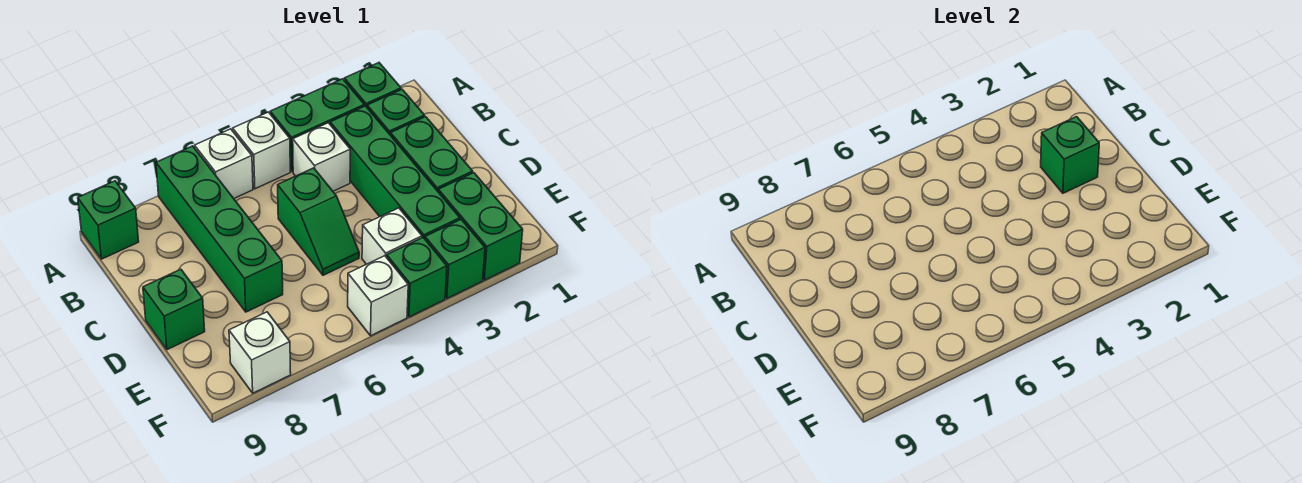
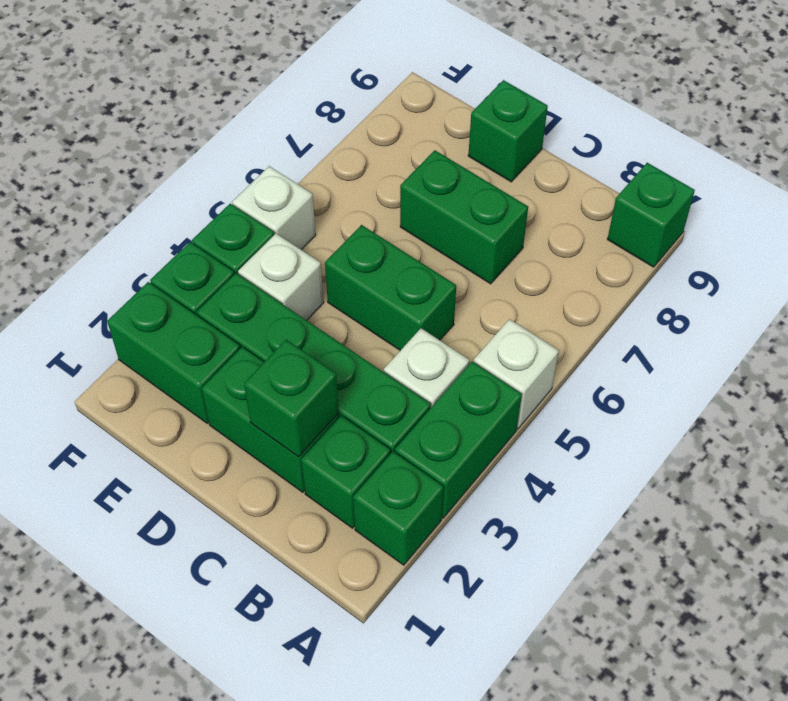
white brick A6 level 1 -> none
green brick A7:D7 level 1 -> green brick C7:D7 level 1
green slope C5:D5 level 1 top C -> green brick C5:D5 level 1
white brick F8 level 1 -> none

